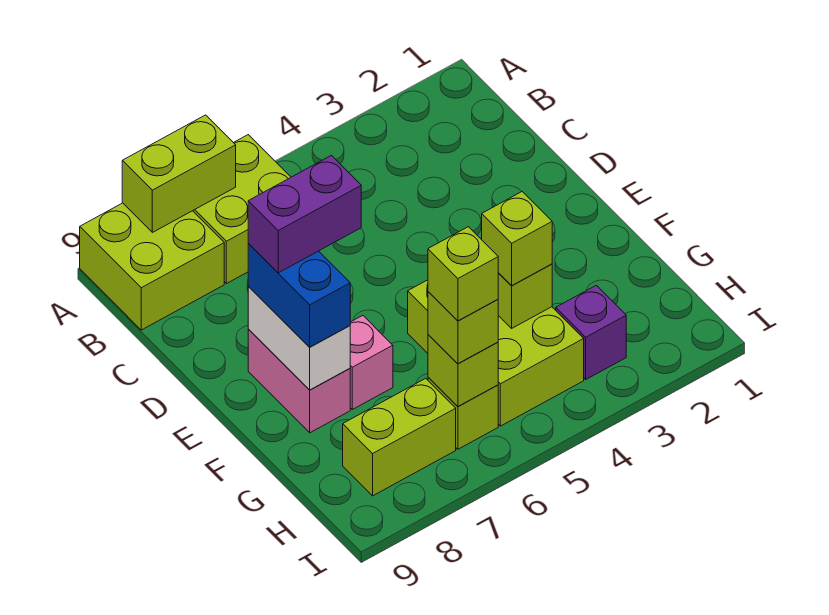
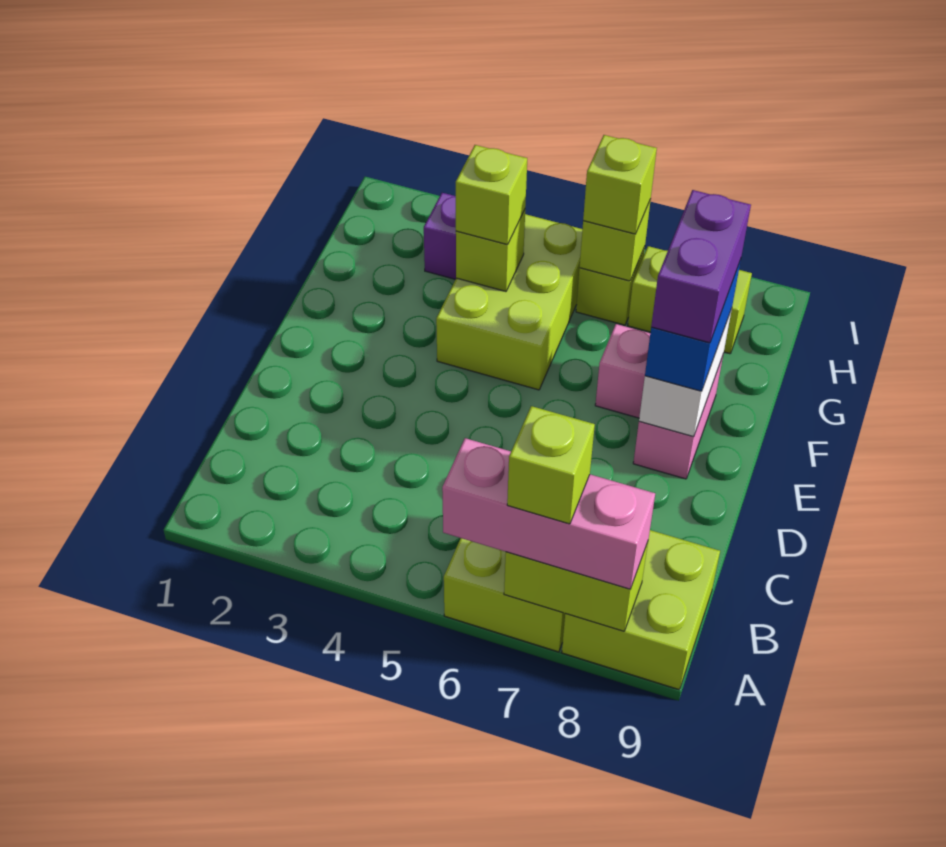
none -> pink brick A6:A8 level 3
purple brick E7:E8 level 4 -> purple brick E8:F8 level 4
lime brick H6 level 4 -> lime brick A7 level 4

